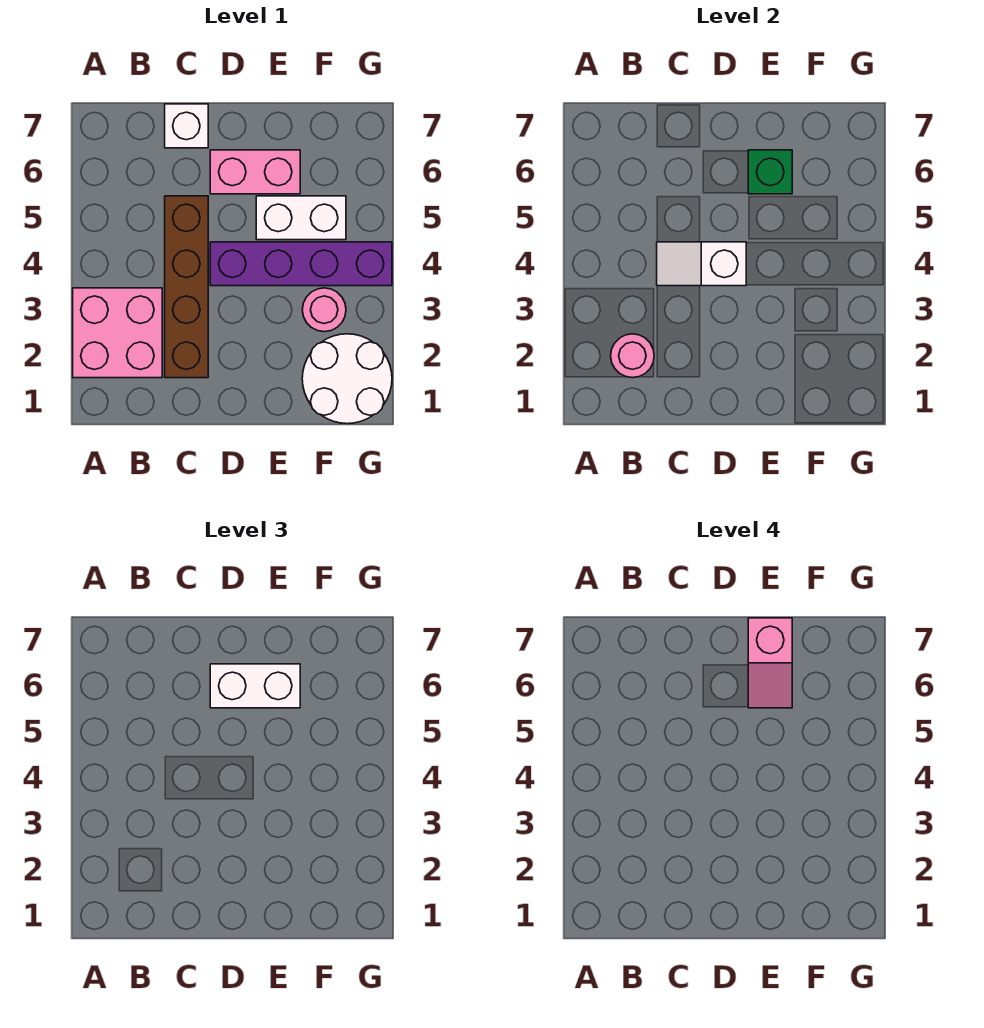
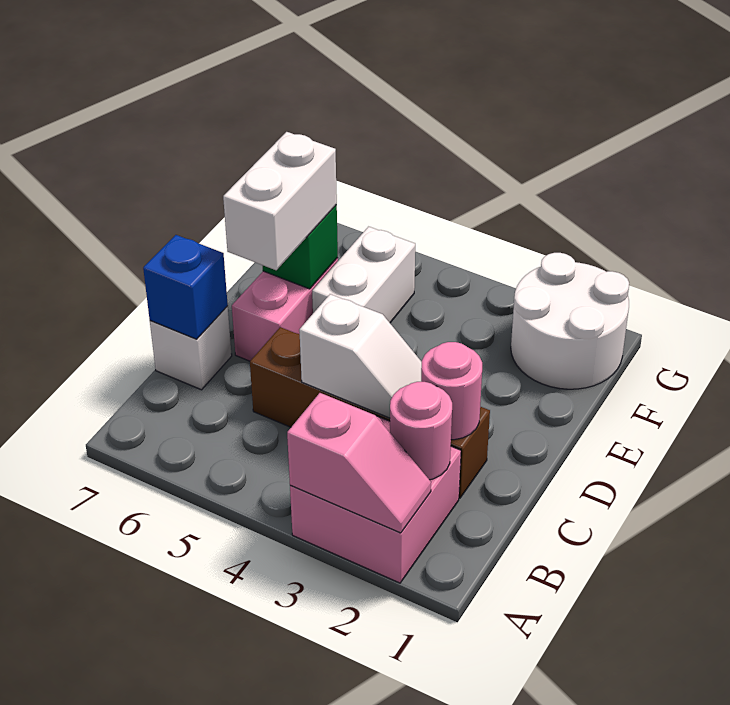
white slope C4:D4 level 2 top D -> white slope C3:C4 level 2 top 4
none -> blue brick C7 level 2
purple brick D4:G4 level 1 -> none
pink slope E6:E7 level 4 top 7 -> pink slope A2:A3 level 2 top 3
pink round brick F3 level 1 -> pink round brick C2 level 2

